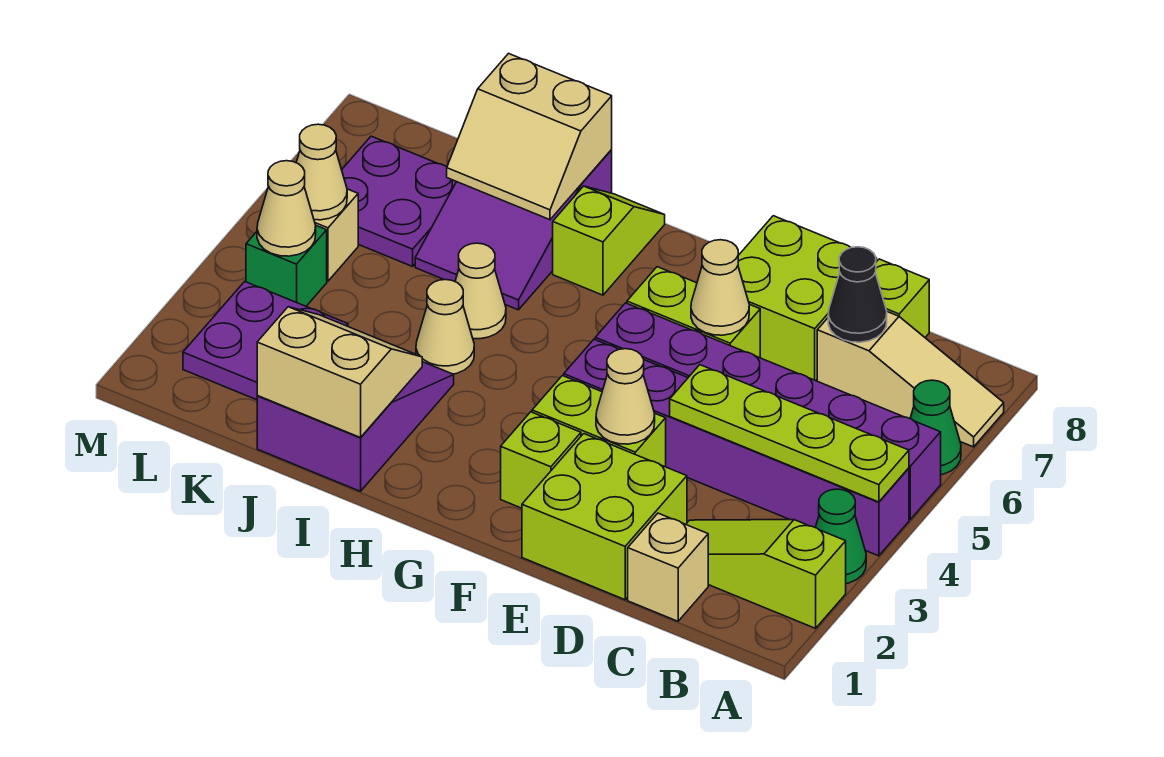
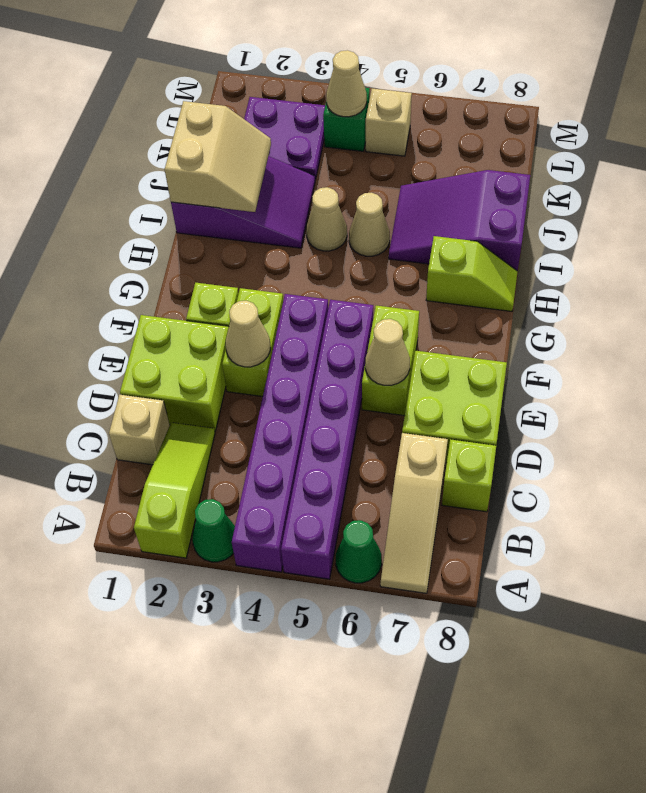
lime plate A4:D4 level 2 -> none
black cone C7 level 2 -> none
tan slope I7:J8 level 2 top 8 -> none
purple plate K6:L7 level 1 -> none
tan cone L5 level 2 -> none

